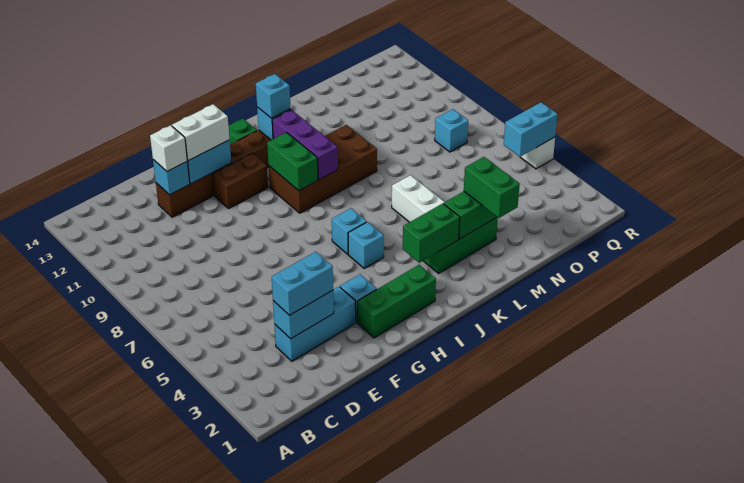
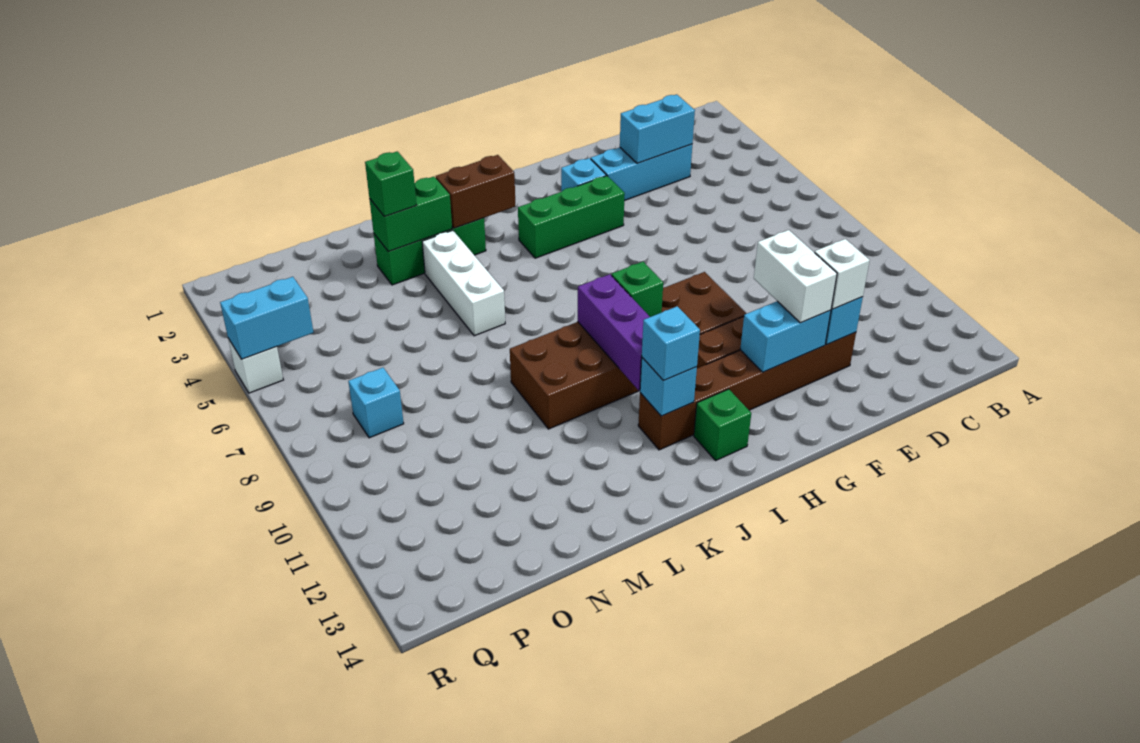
cyan brick D3:E3 level 3 -> none
white brick F12:G12 level 3 -> white brick F11:F12 level 3
green brick G2:I2 level 1 -> green brick G4:I4 level 1
cyan brick I5 level 1 -> none
cyan brick I6 level 1 -> none
brown brick I9:L10 level 1 -> brown brick G9:L10 level 1
green brick I9:I10 level 2 -> green brick I9 level 2
green brick J3:K3 level 2 -> brown brick J3:K3 level 2
green brick M2:M3 level 3 -> green brick M3 level 3

